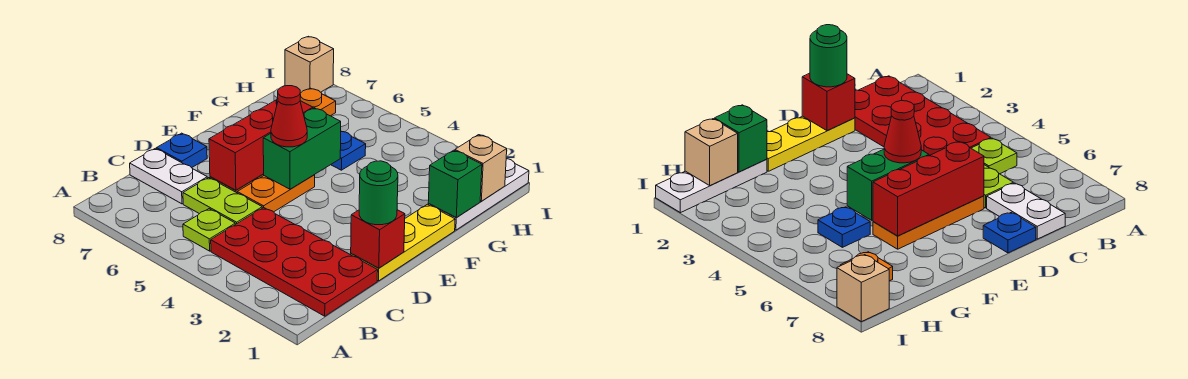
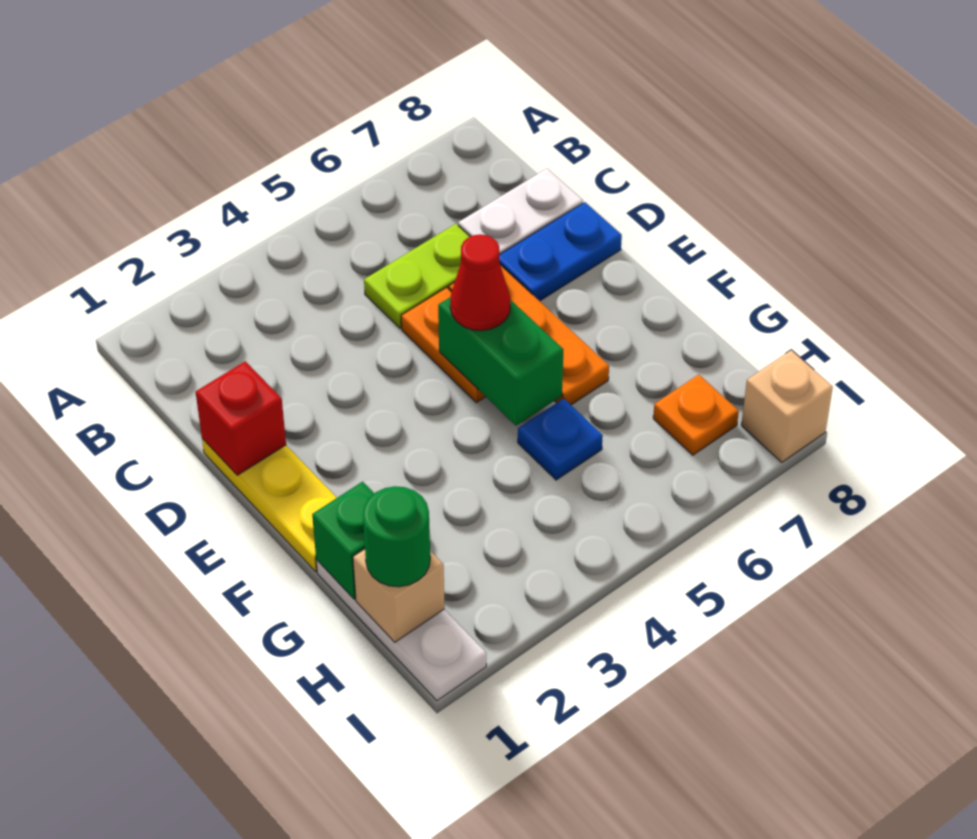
red plate B1:C4 level 1 -> none
lime plate B5 level 1 -> none
green round brick D1 level 3 -> green round brick H1 level 3
red brick D6:F6 level 2 -> none
blue plate D8 level 1 -> blue plate D7:D8 level 1

